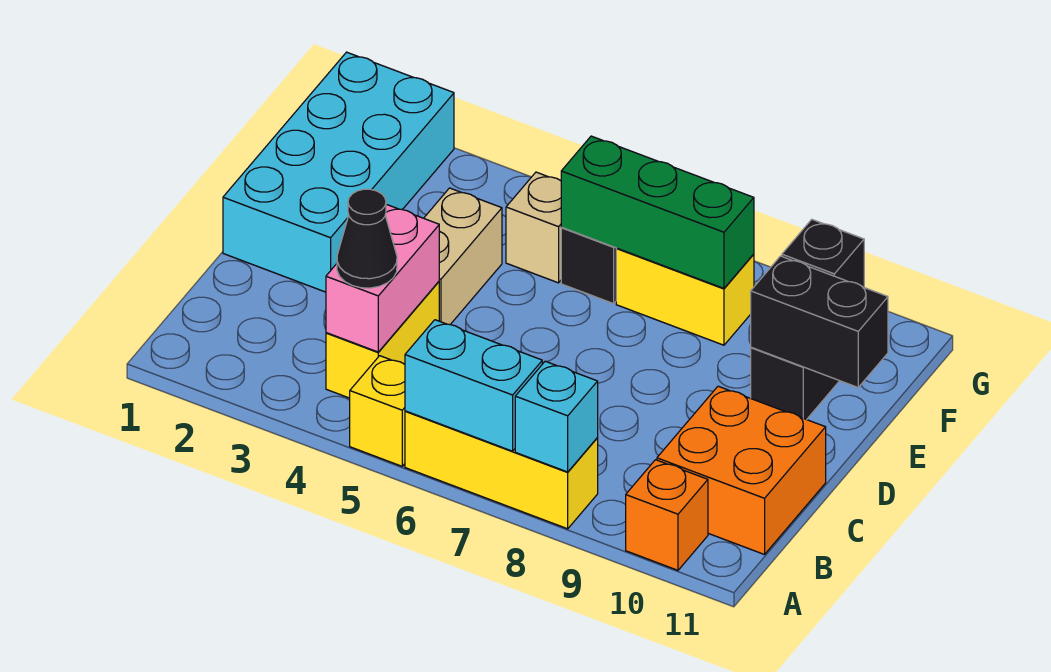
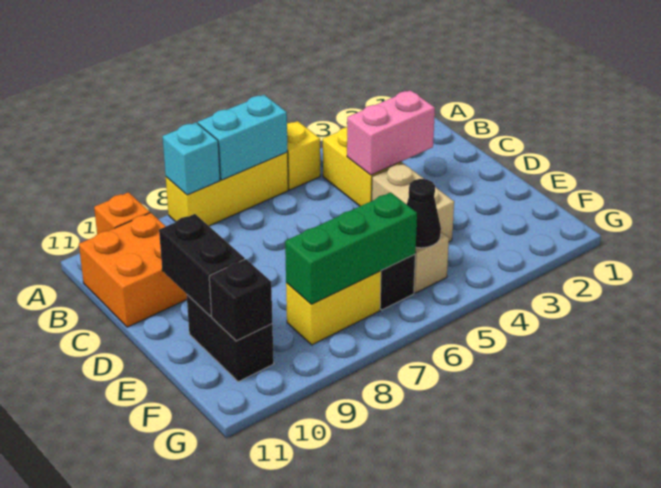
pink brick B4:C4 level 2 -> pink brick C3:C4 level 2
black cone B4 level 3 -> black cone F5 level 2
cyan brick D1:G2 level 1 -> none
black brick E10:E11 level 2 -> black brick D10:E10 level 2

